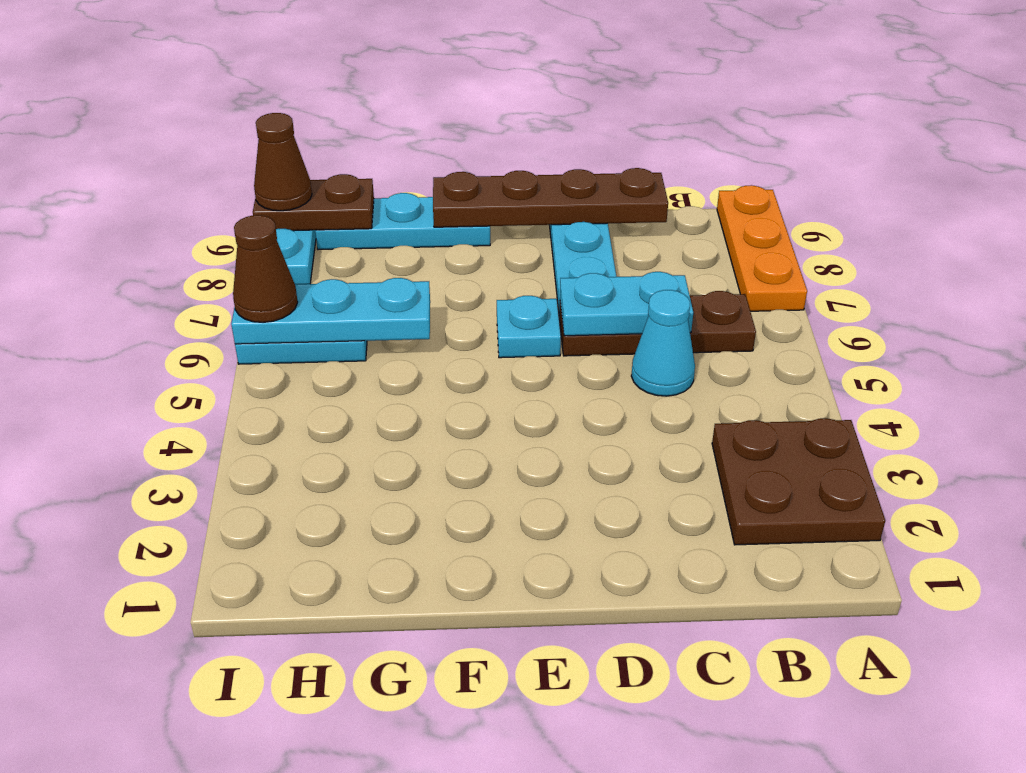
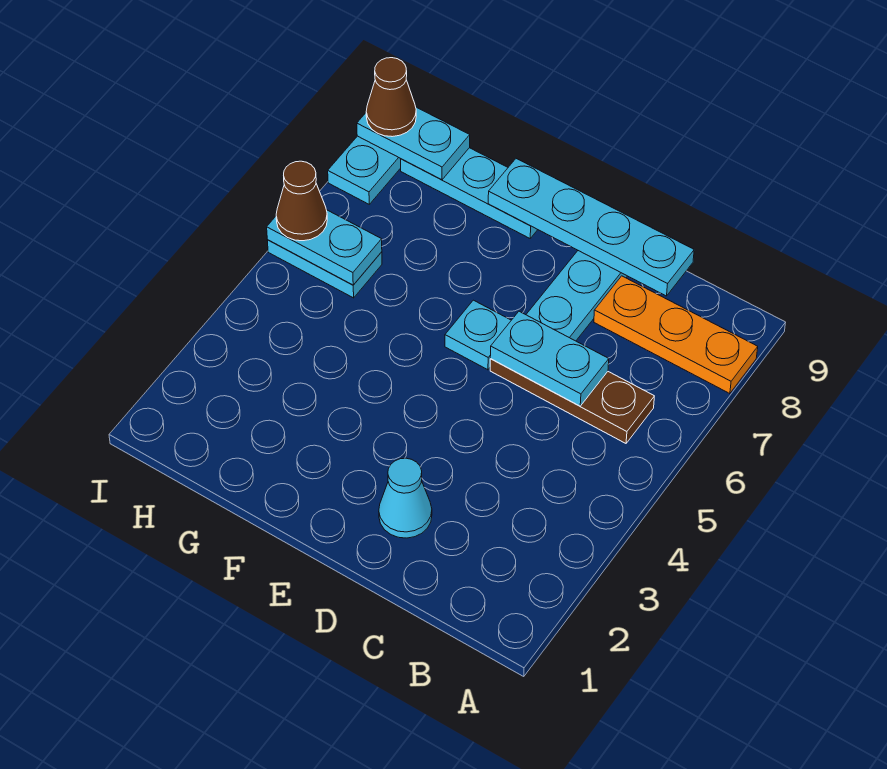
brown plate A2:B3 level 1 -> none
orange plate A7:A9 level 1 -> orange plate A8:C8 level 1
cyan cone C5 level 1 -> cyan cone D2 level 1
brown plate C9:F9 level 2 -> cyan plate C9:F9 level 2
cyan plate G6:I6 level 2 -> cyan plate H6:I6 level 2
brown plate H9:I9 level 2 -> cyan plate H9:I9 level 2

